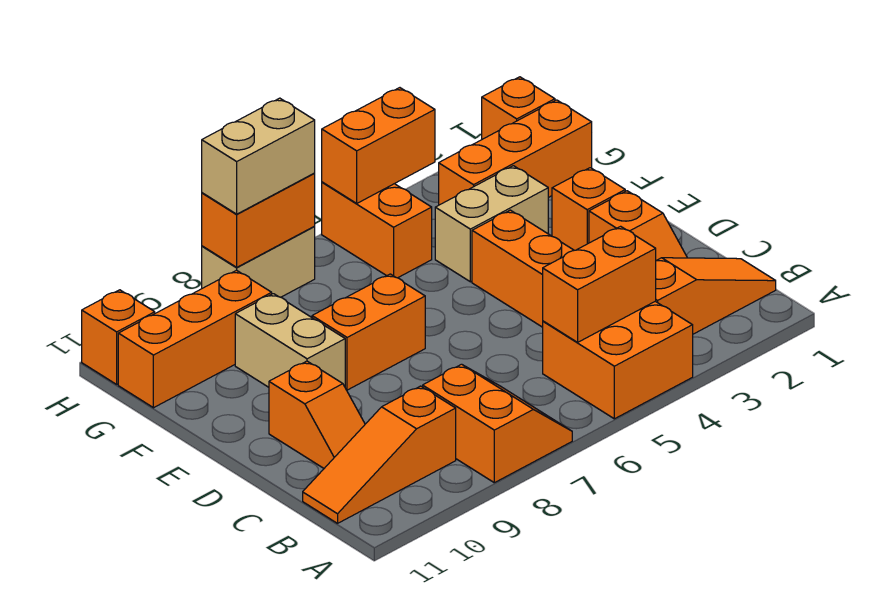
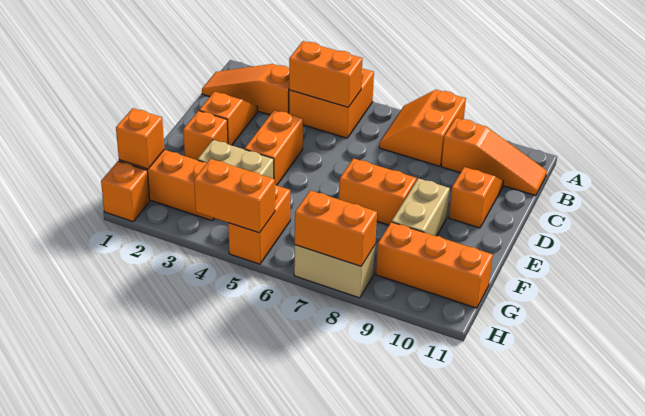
tan brick H7:H8 level 3 -> none
orange brick H11 level 1 -> orange brick G1 level 2

